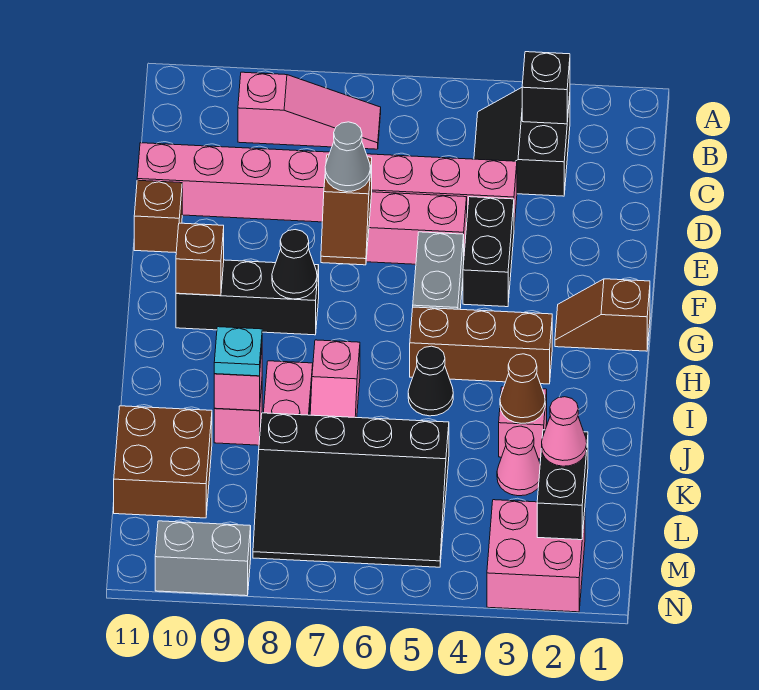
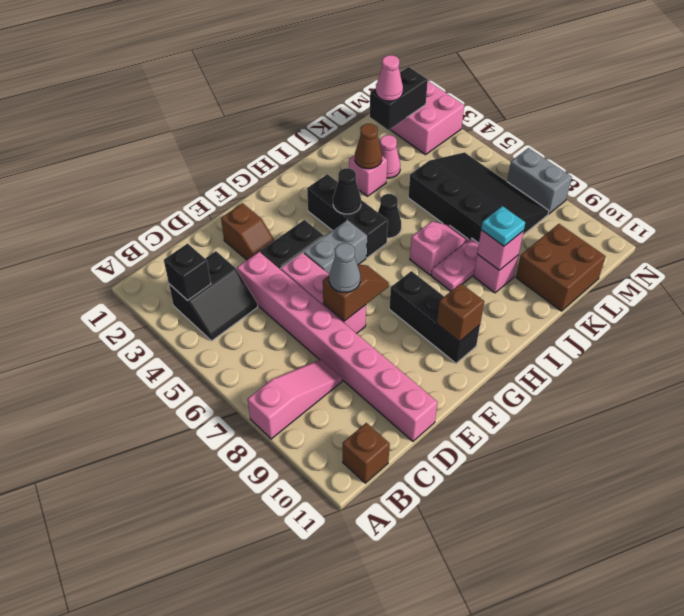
pink slope B7:B9 level 1 top 9 -> pink slope A8:C8 level 1 top A
brown brick E11 level 1 -> brown brick B11 level 1
brown slope G1:G2 level 1 top 1 -> brown slope E2:E3 level 1 top 2
black cone G8 level 2 -> black cone H4 level 2
brown brick H3:H5 level 1 -> black brick H3:H5 level 1
grey brick N9:N10 level 1 -> grey brick N7:N8 level 1

